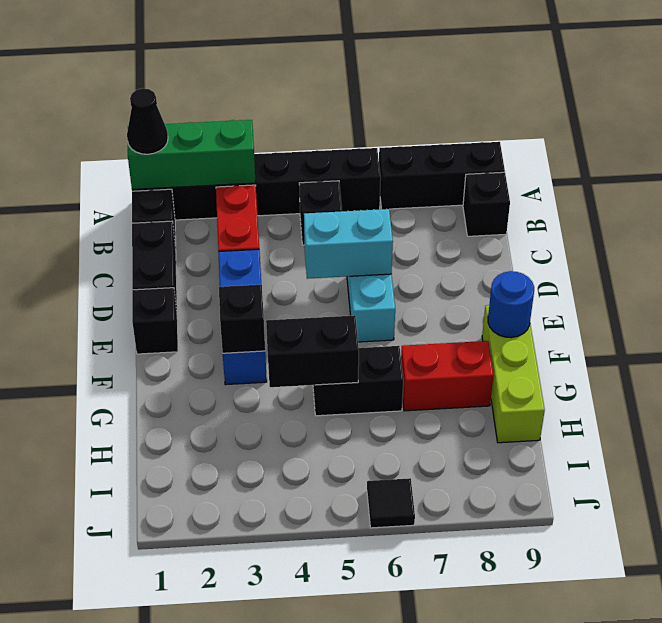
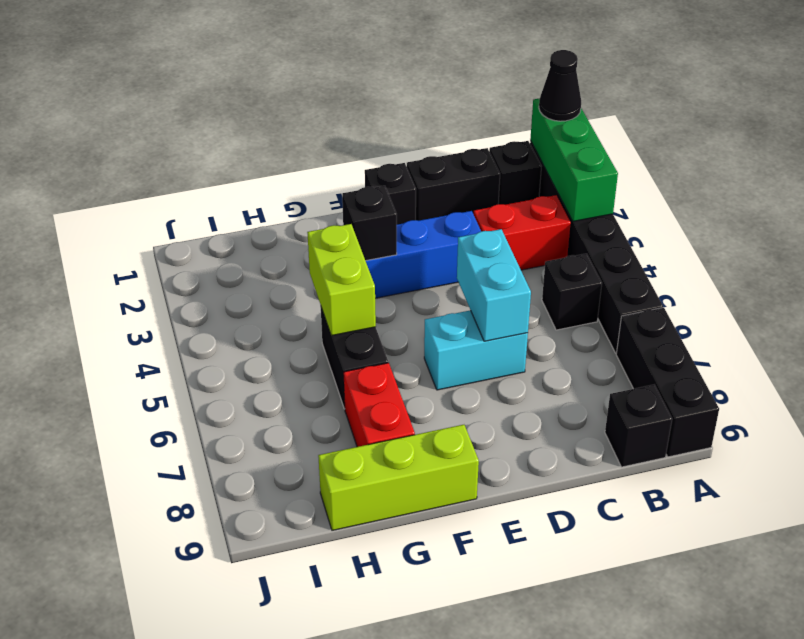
blue round brick F9 level 2 -> none
black brick G4:G5 level 2 -> lime brick G4:G5 level 2
black tile J6 level 1 -> none

